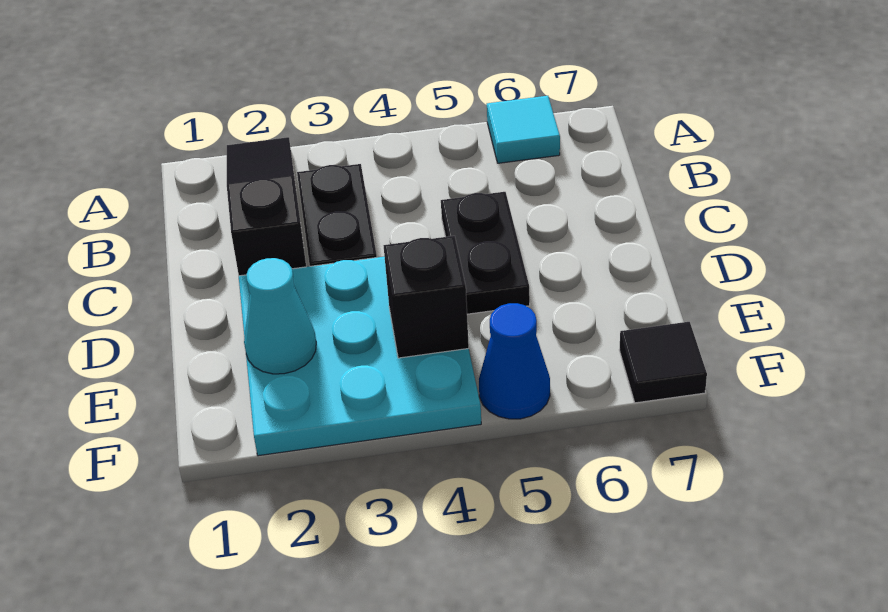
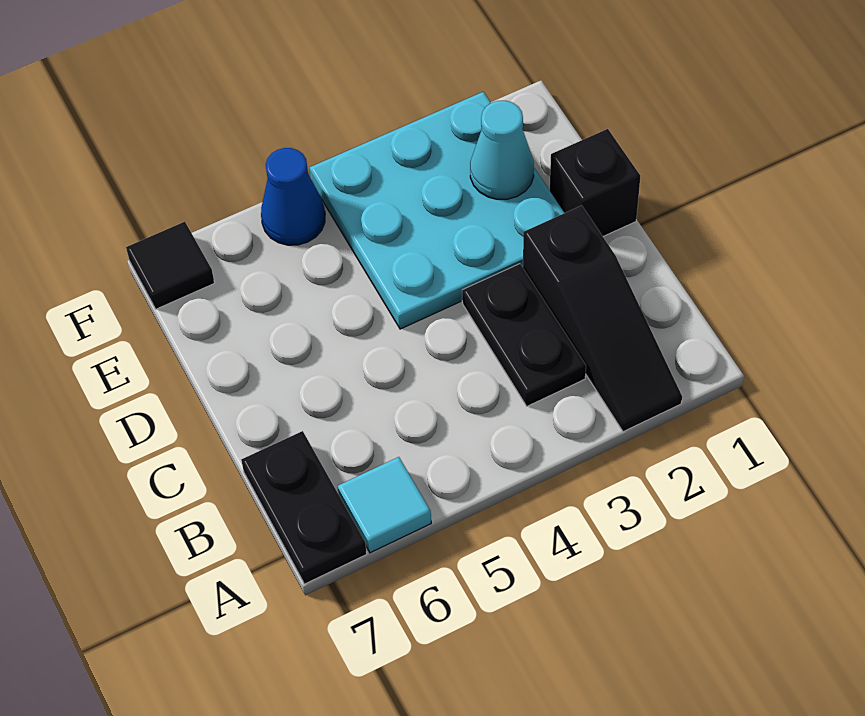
black plate C5:D5 level 1 -> black plate A7:B7 level 1
black brick E4 level 2 -> black brick D1 level 1

